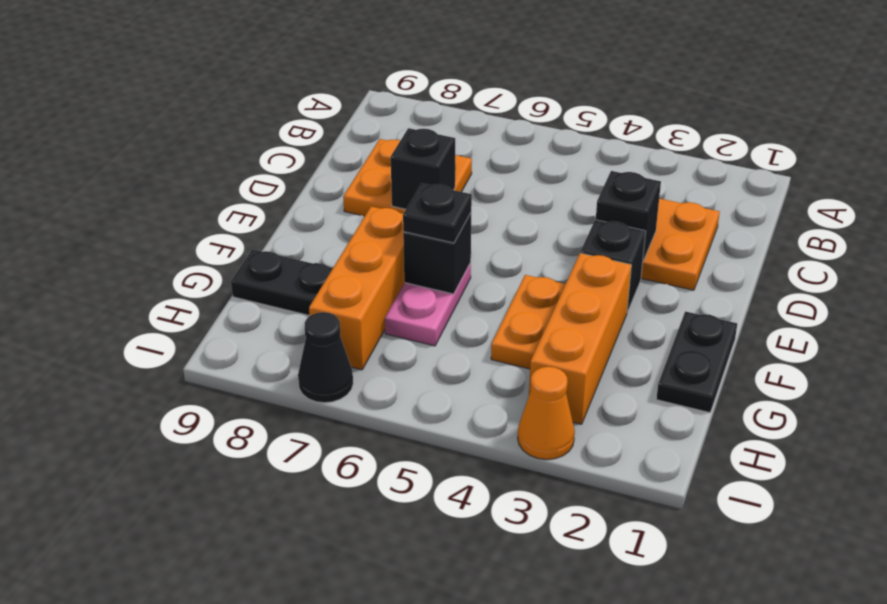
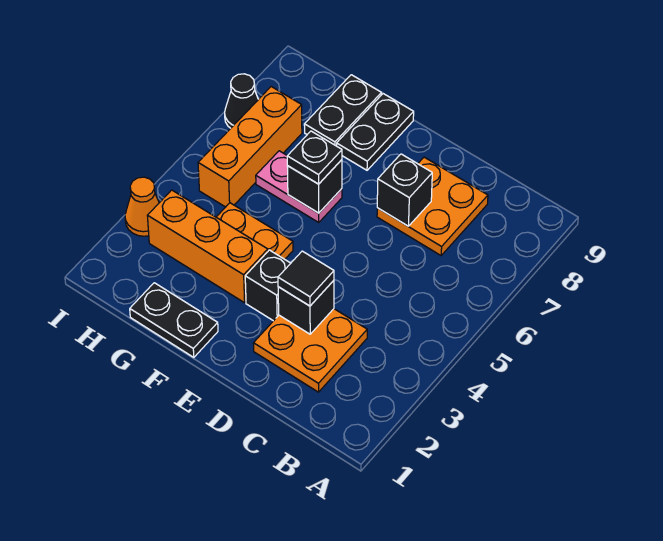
none -> black tile D3 level 3
orange brick F7:H7 level 1 -> orange brick H5:H7 level 1
none -> black plate F8:F9 level 1

